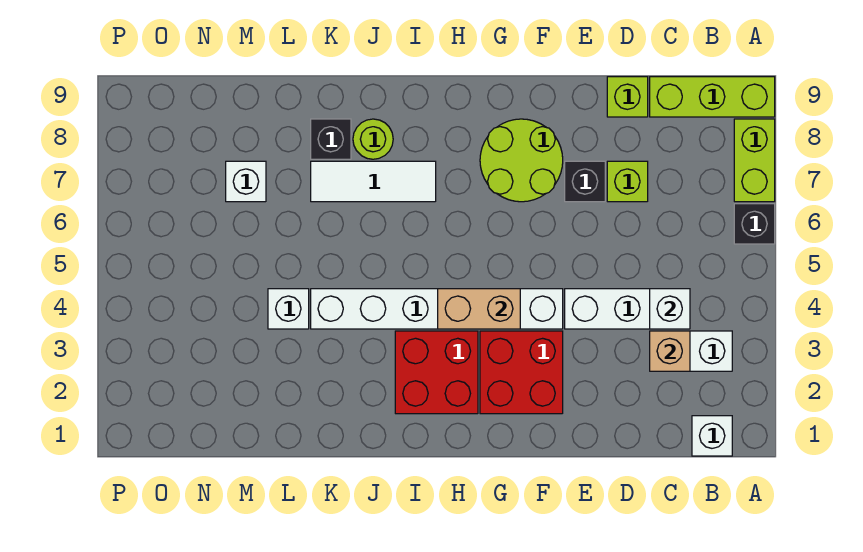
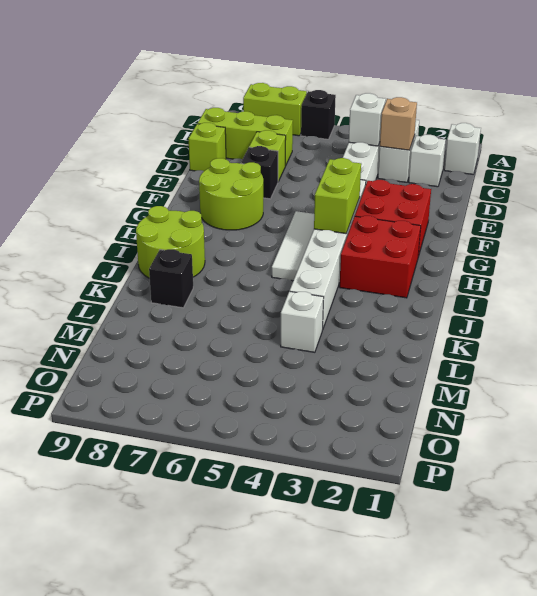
lime brick A9:C9 level 1 -> lime brick C7:C9 level 1
tan brick G4:H4 level 2 -> lime brick G4:H4 level 2
white tile I7:K7 level 1 -> white tile G5:I5 level 1
lime round brick J8 level 1 -> lime round brick I8:J9 level 1
white brick M7 level 1 -> white brick C2 level 1

